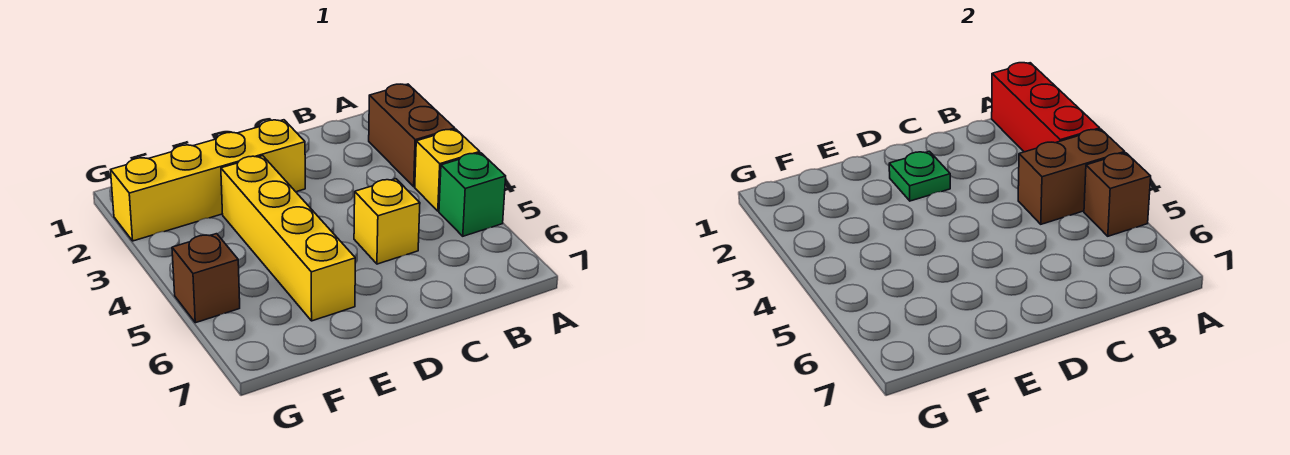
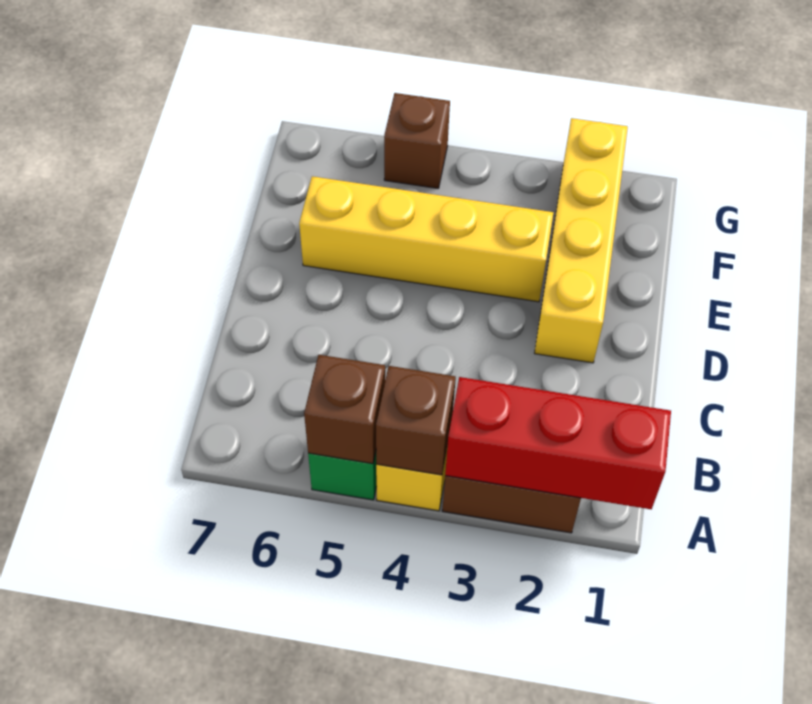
brown brick A4:B4 level 2 -> brown brick A4 level 2
yellow brick C5 level 1 -> none
green plate D2 level 2 -> none

